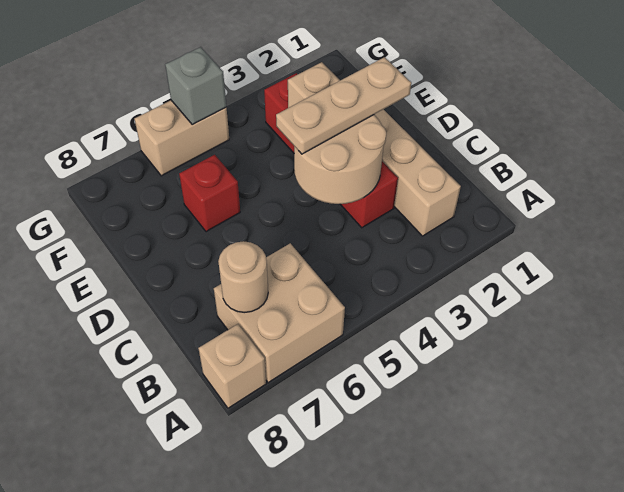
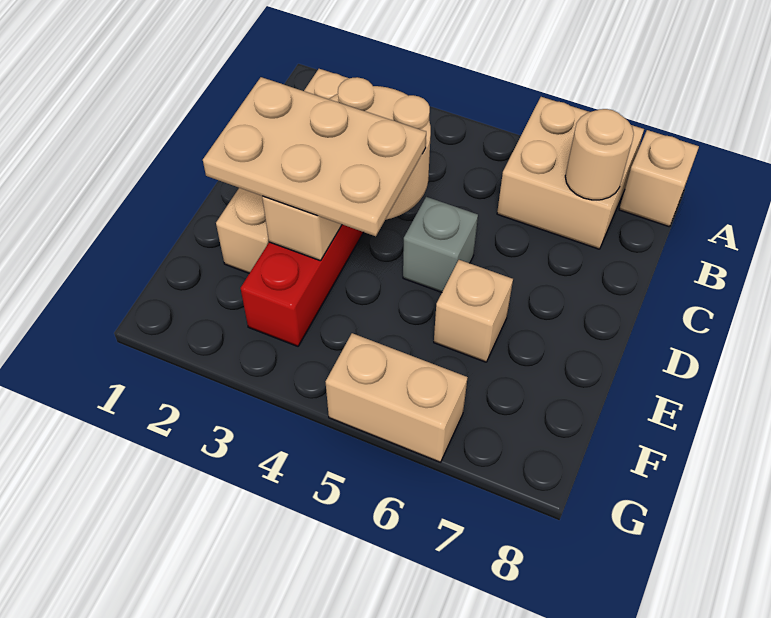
tan plate D2:D4 level 3 -> tan plate D2:E4 level 3
red brick E6 level 1 -> tan brick E6 level 1
grey brick G5 level 2 -> grey brick D5 level 1

